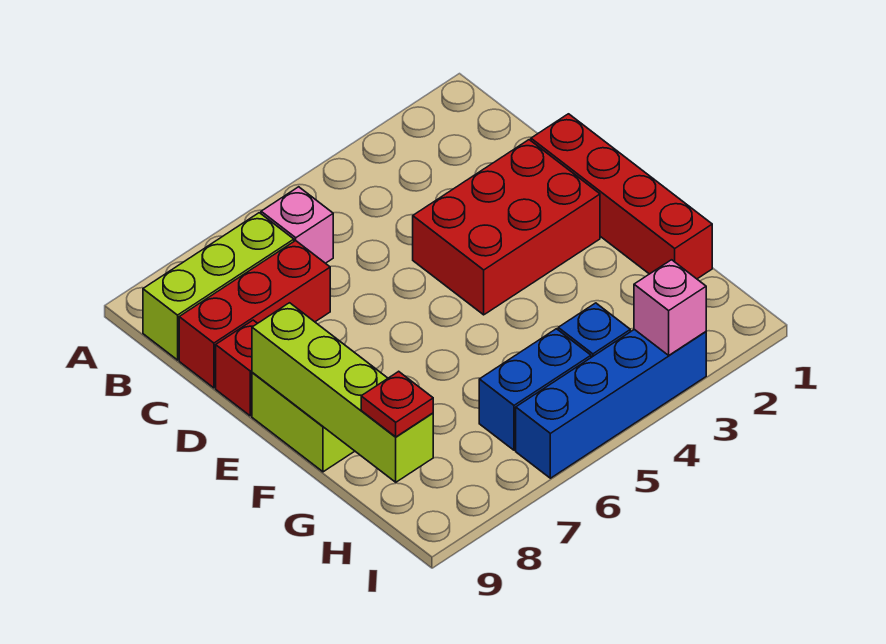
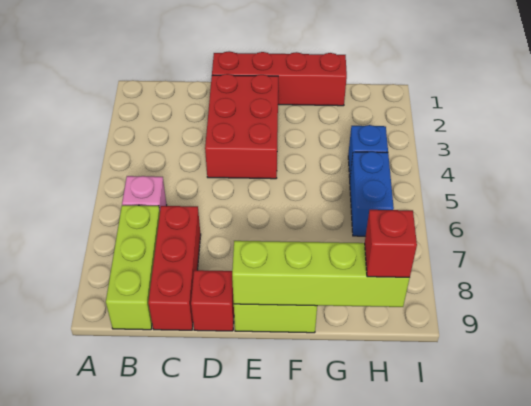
red plate H9 level 3 -> red brick H9 level 3
blue brick I3:I6 level 1 -> none
pink brick I3 level 2 -> none

